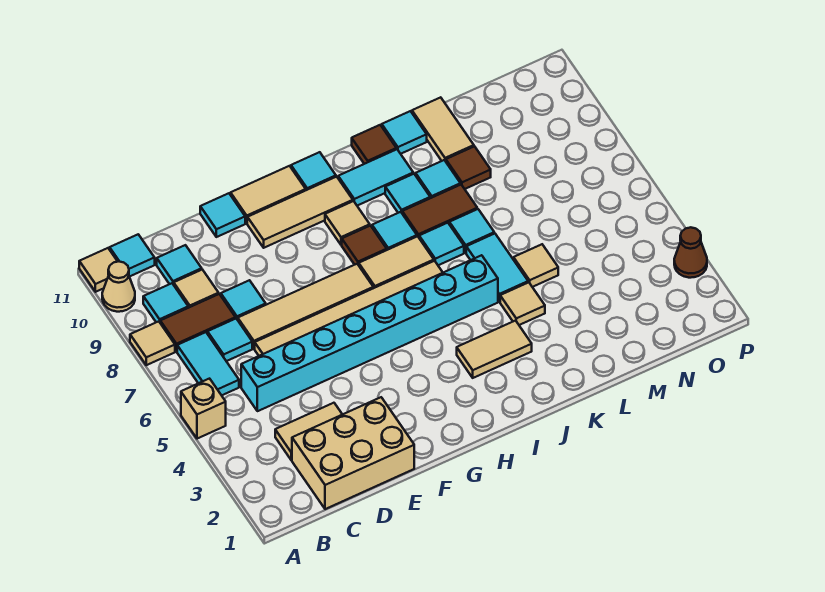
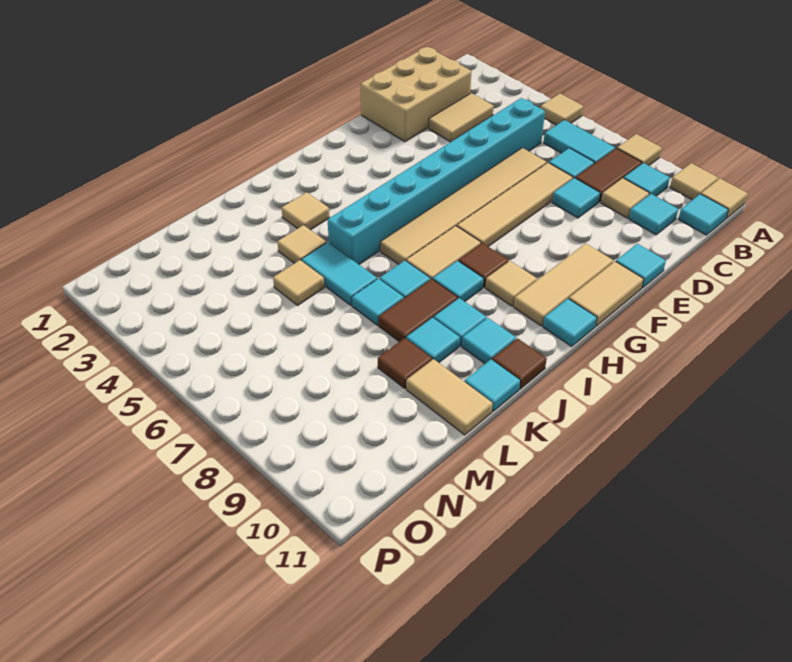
tan brick A5 level 1 -> tan tile A5 level 1
tan cone A10 level 1 -> tan tile A10 level 1
tan tile I3:J3 level 1 -> tan tile J3 level 1
cyan tile I10:J10 level 1 -> cyan tile J10 level 1
brown cone P3 level 1 -> none

